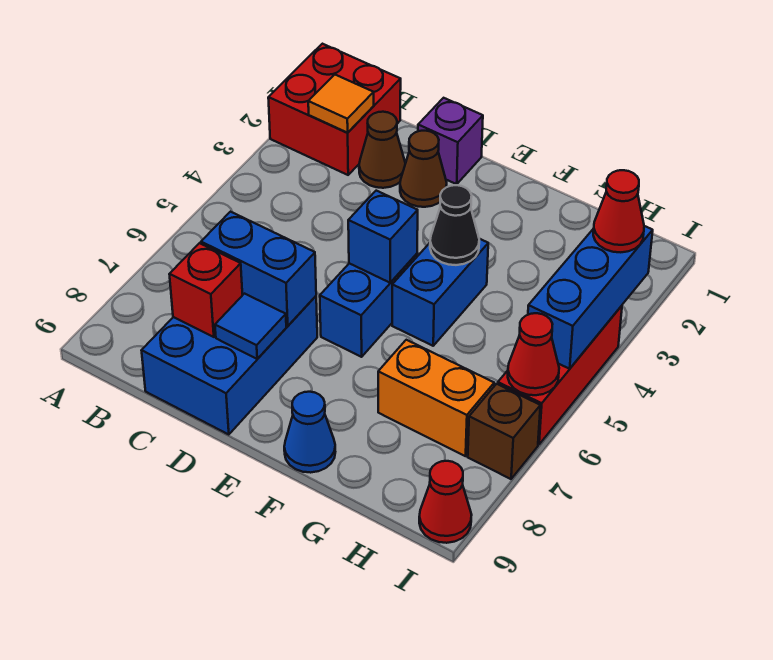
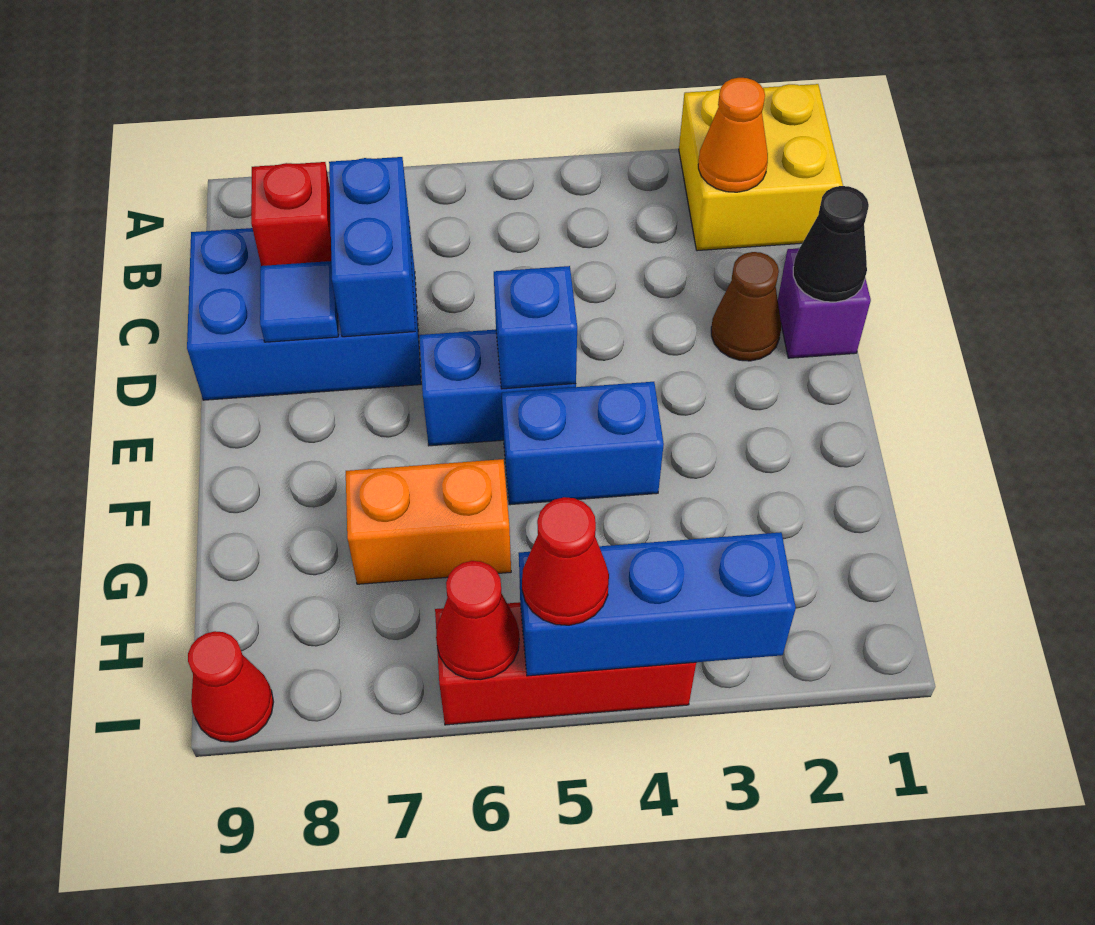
red brick A1:B2 level 1 -> yellow brick A1:B2 level 1
orange tile B2 level 2 -> orange cone B2 level 2
brown cone C2 level 1 -> none
black cone F4 level 2 -> black cone D1 level 2
blue cone F9 level 1 -> none
orange brick G7:H7 level 1 -> orange brick G6:G7 level 1
red cone I3 level 3 -> red cone I5 level 3
brown brick I7 level 1 -> none

